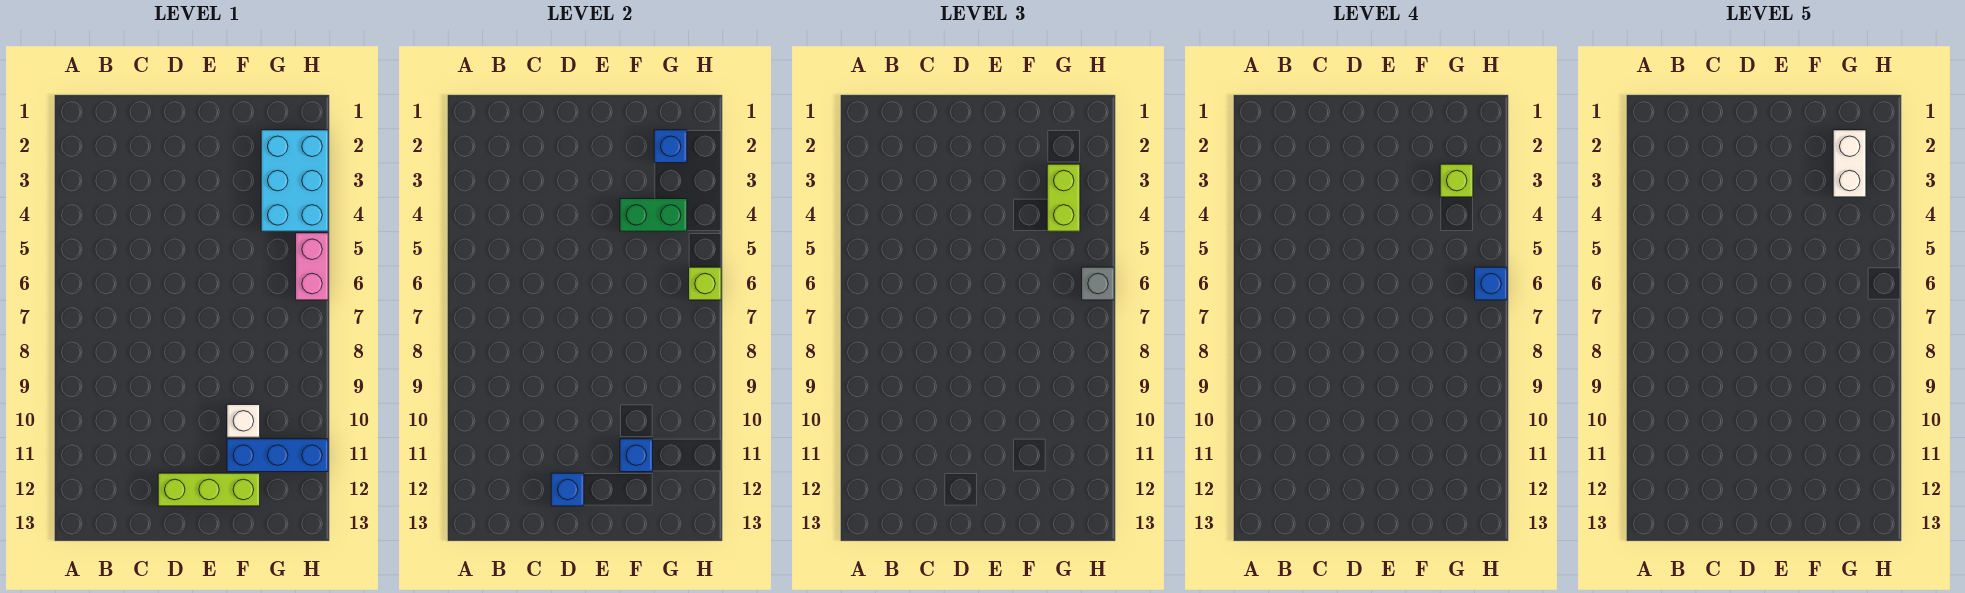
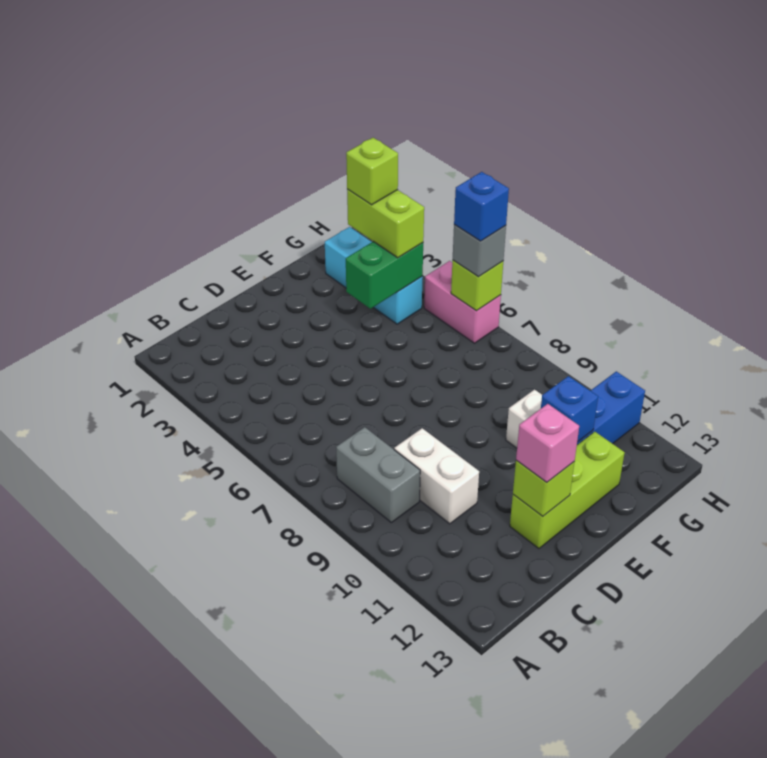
none -> grey brick B8:B9 level 1
blue brick D12 level 2 -> lime brick D12 level 2
none -> pink brick D12 level 3
cyan brick G2:H4 level 1 -> cyan brick G2:G4 level 1
blue brick G2 level 2 -> none
white brick G2:G3 level 5 -> white brick C9:C10 level 1

